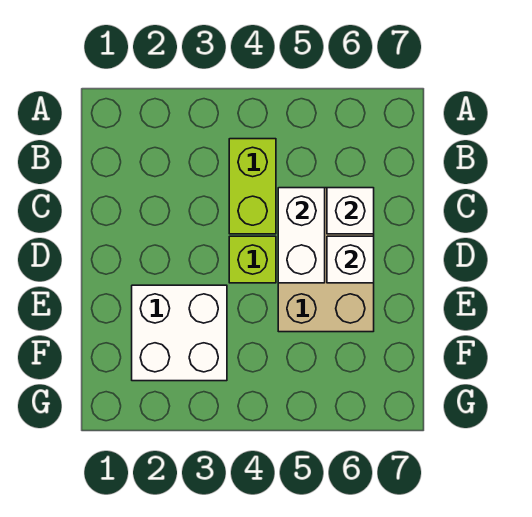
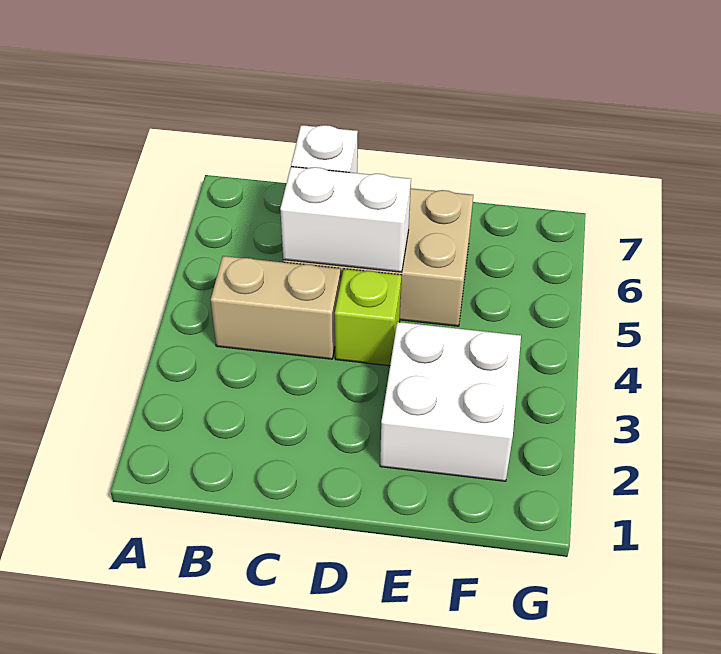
lime brick B4:C4 level 1 -> tan brick B4:C4 level 1
white brick D6 level 2 -> none

